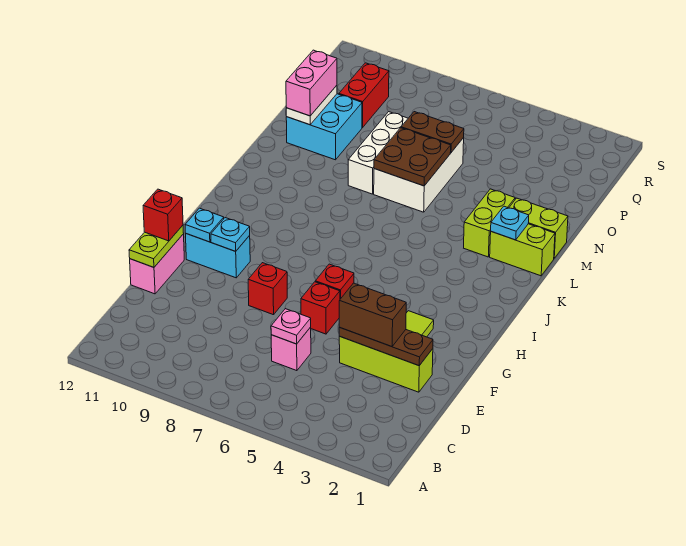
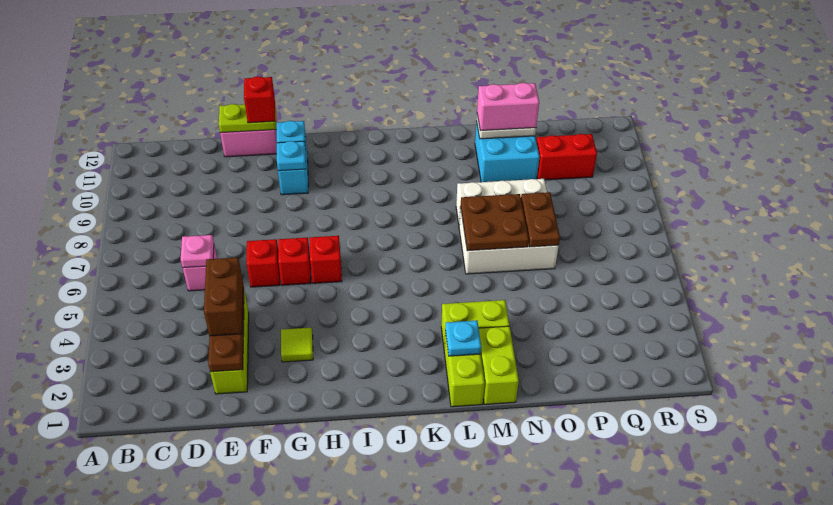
red brick F8 level 1 -> red brick H6 level 1

